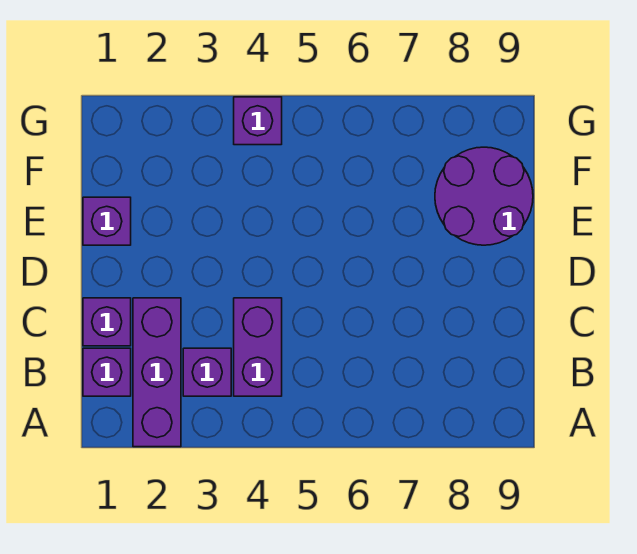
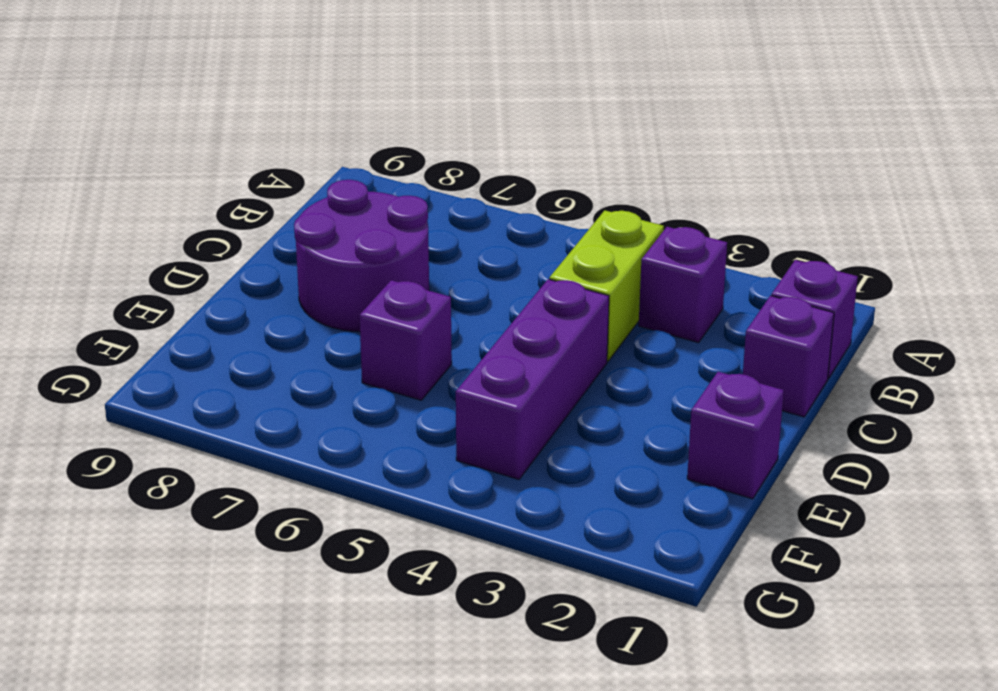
purple brick A2:C2 level 1 -> purple brick D4:F4 level 1
purple brick B4:C4 level 1 -> lime brick B4:C4 level 1
purple round brick E8:F9 level 1 -> purple round brick C7:D8 level 1
purple brick G4 level 1 -> purple brick E6 level 1

